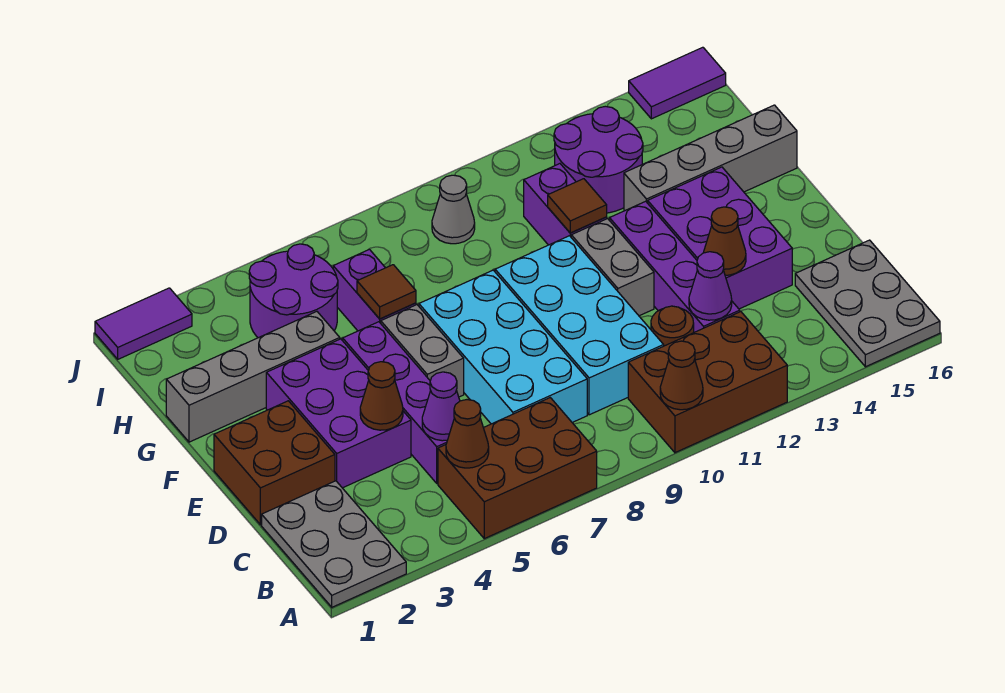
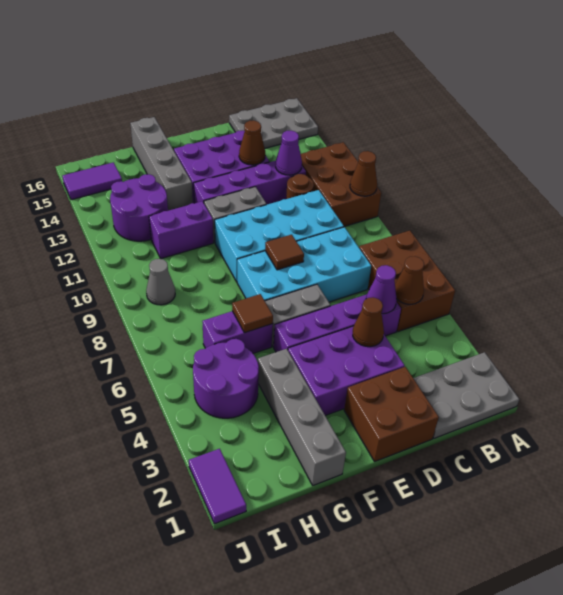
brown tile G11 level 2 -> brown tile E8 level 2
purple tile J15:J16 level 1 -> purple tile I15:J15 level 1

